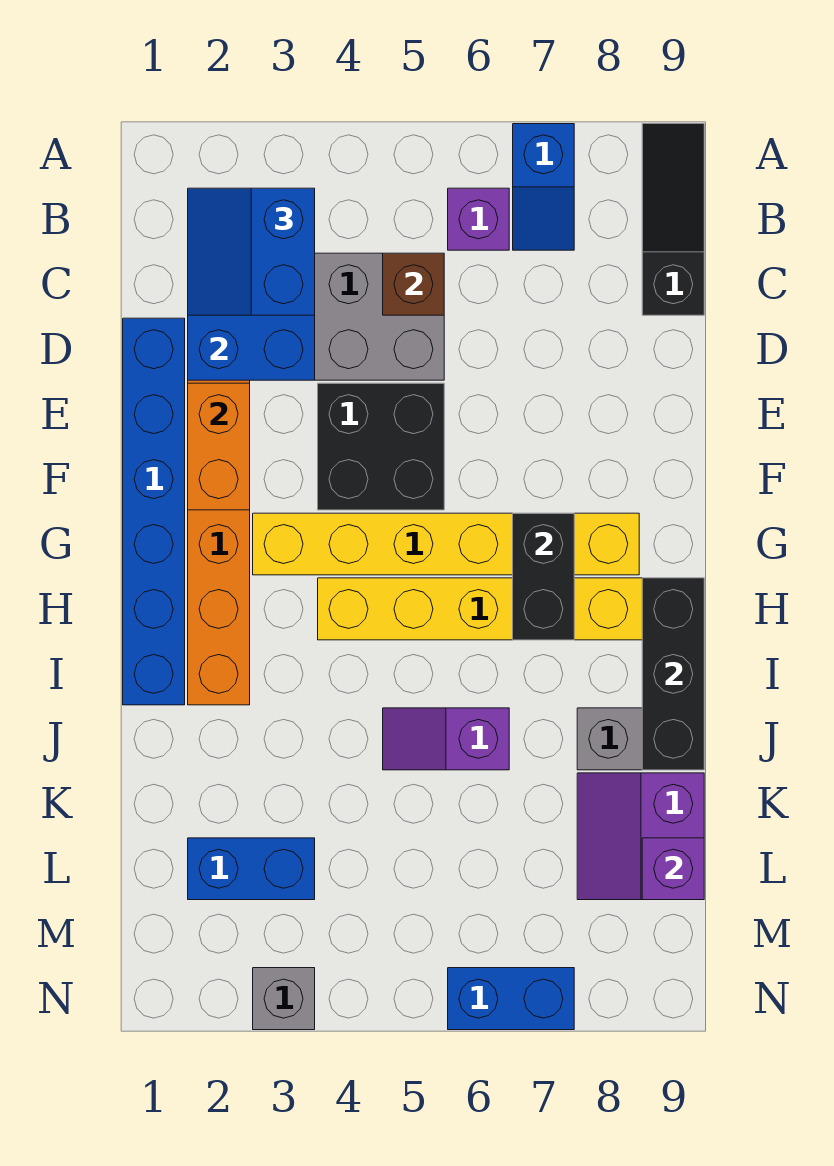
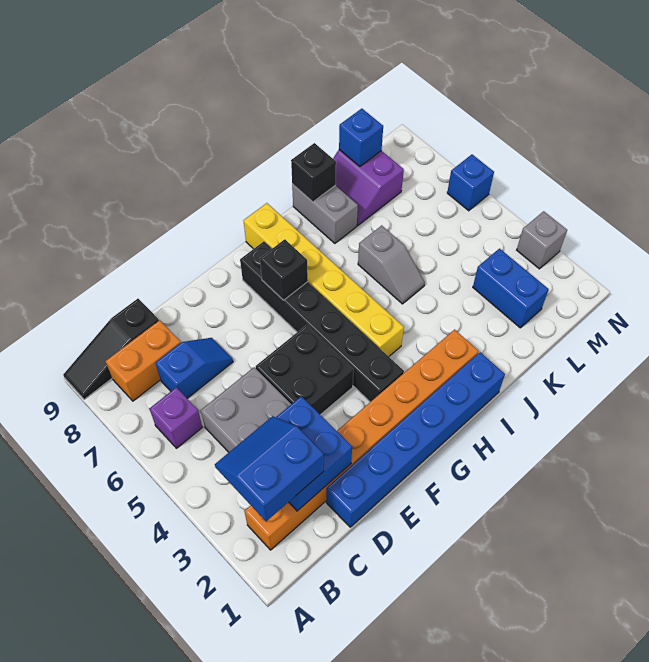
blue slope A7:B7 level 1 top A -> blue slope C7:D7 level 1 top C
blue slope B2:C3 level 3 top 3 -> blue slope B2:C3 level 3 top 2
brown brick C5 level 2 -> none
orange brick E2:F2 level 2 -> orange brick B8:C8 level 1
yellow brick G3:G8 level 1 -> black brick G3:G8 level 1
black brick G7:H7 level 2 -> black brick G7 level 2
black brick H9:J9 level 2 -> black brick J9 level 2
purple slope J5:J6 level 1 top 6 -> grey slope J5:J6 level 1 top 6
purple slope K8:L9 level 1 top 9 -> purple slope K8:L9 level 1 top L
purple brick L9 level 2 -> blue brick L9 level 2
blue brick N6:N7 level 1 -> blue brick N6 level 1

